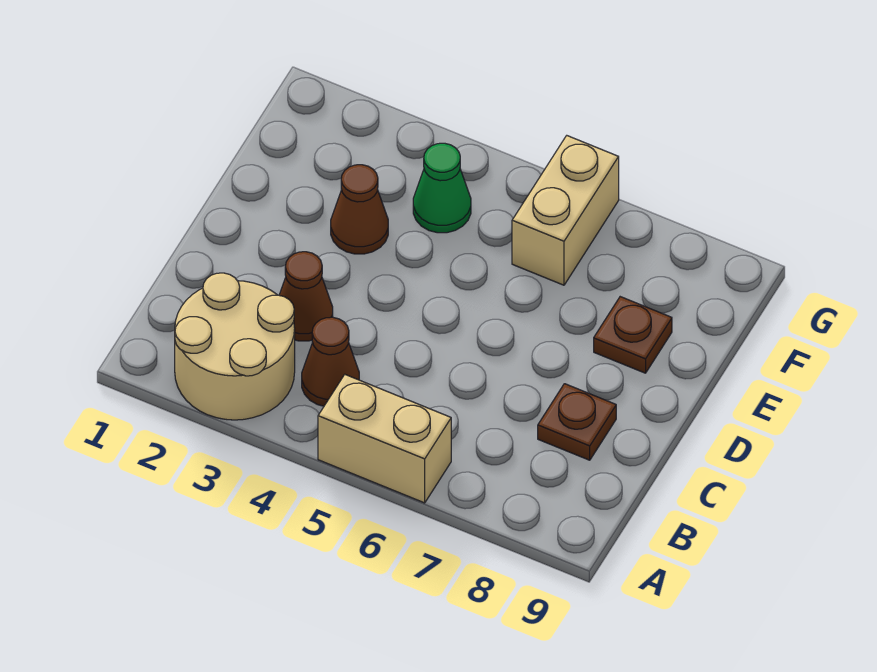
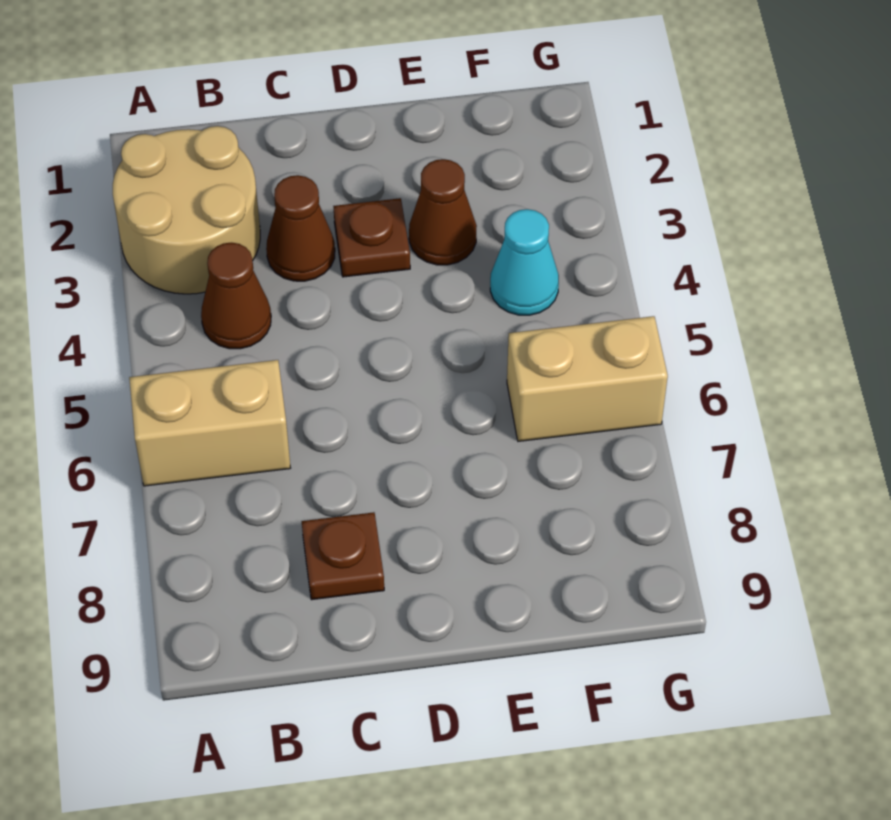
tan brick A5:A6 level 1 -> tan brick A6:B6 level 1
brown plate E8 level 1 -> brown plate D3 level 1
green cone F4 level 1 -> cyan cone F4 level 1

